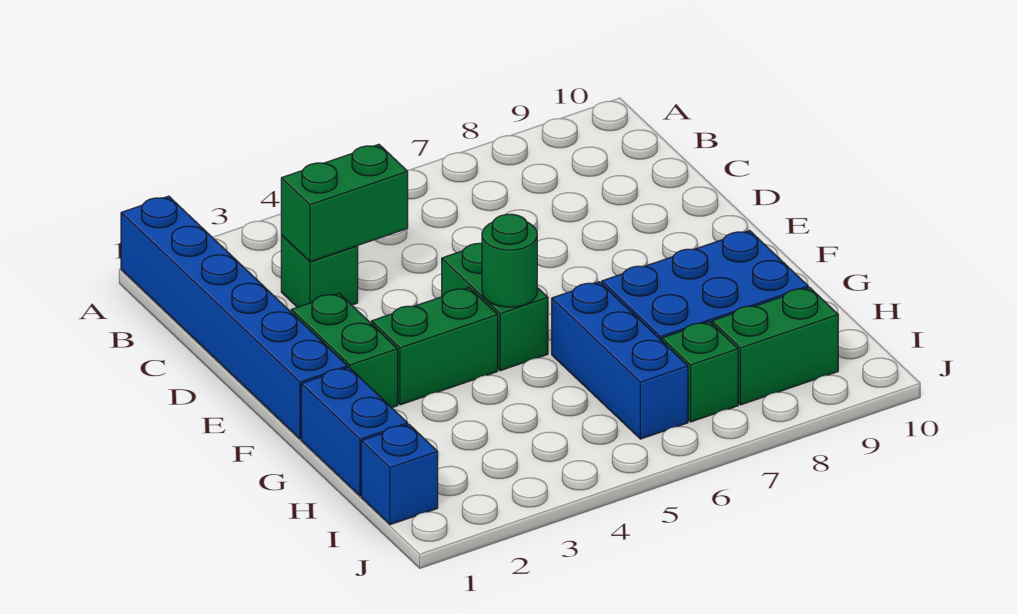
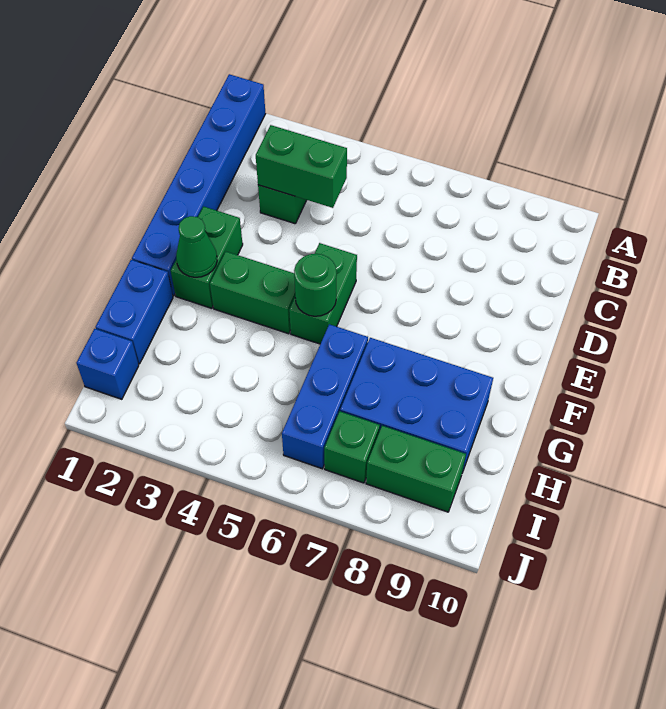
none -> green cone F2 level 2

